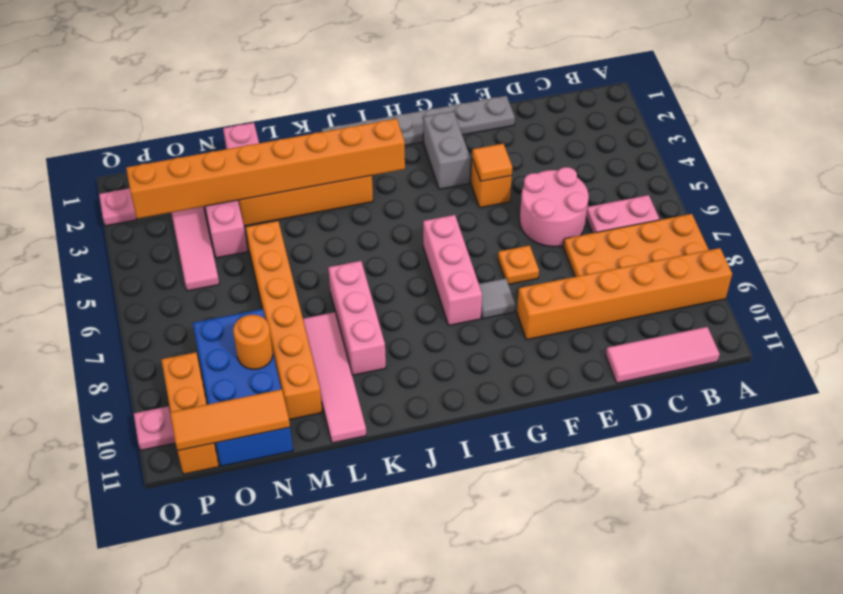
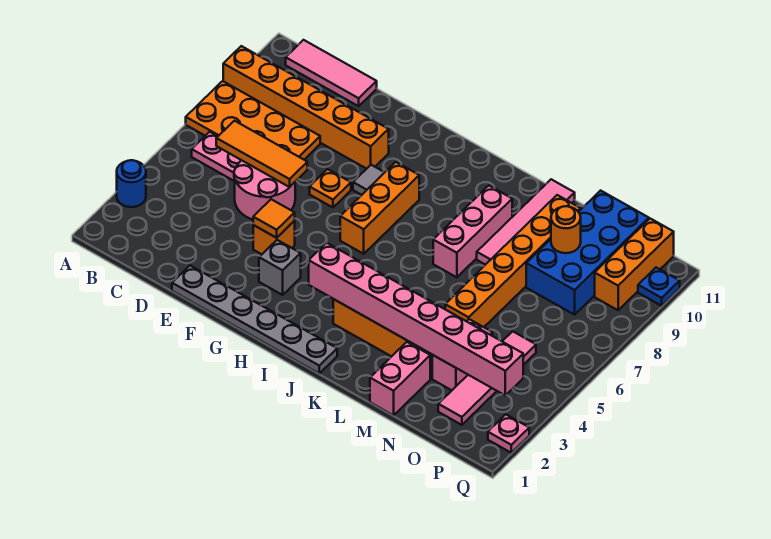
none -> blue round brick A3 level 1
grey brick G2:G3 level 1 -> grey brick G3 level 1
pink brick H6:H8 level 1 -> orange brick H6:H8 level 1
orange brick I3:P3 level 2 -> pink brick I3:P3 level 2
orange tile N11:P11 level 2 -> orange tile C6:E6 level 2
pink plate Q10 level 1 -> blue plate Q10 level 1

